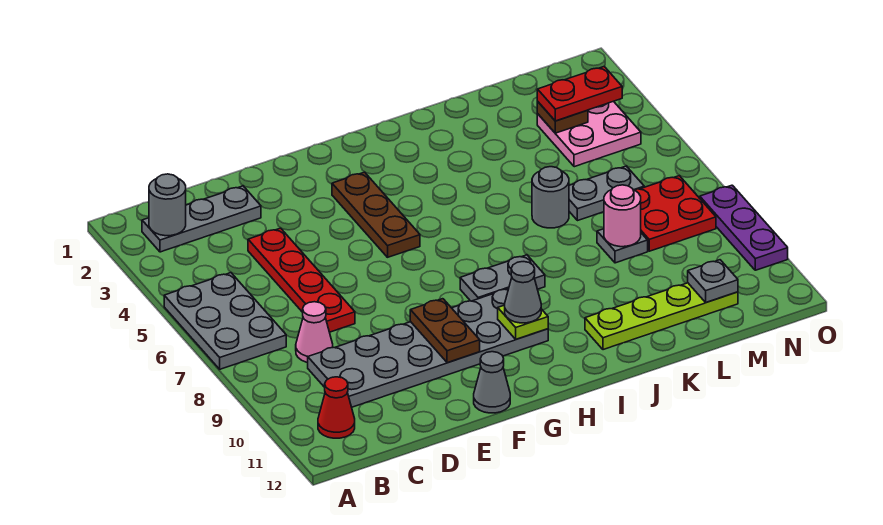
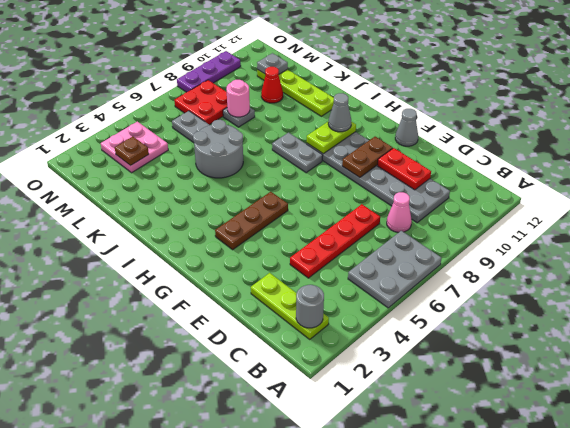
grey plate B2:D2 level 1 -> lime plate B2:D2 level 1
red cone B11 level 1 -> red cone L10 level 1
lime plate H10 level 2 -> lime plate H9:H10 level 2
grey round brick K6 level 1 -> grey round brick J5:K6 level 1
red plate M3:N3 level 3 -> red plate D10:E10 level 2

